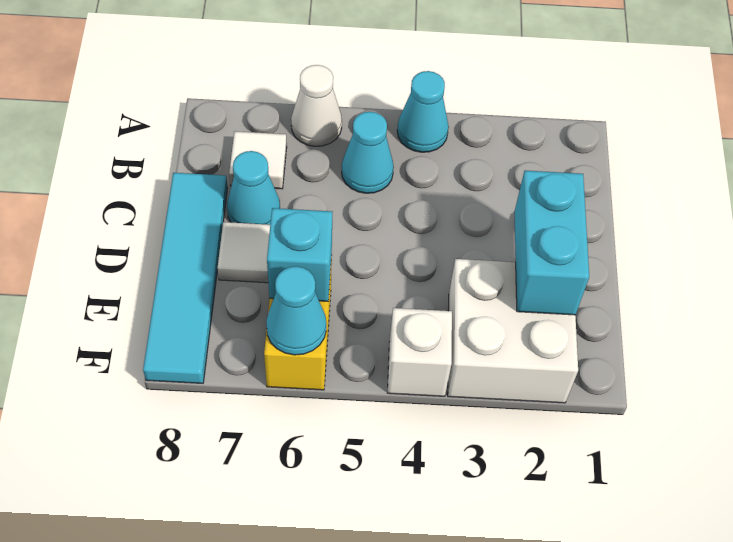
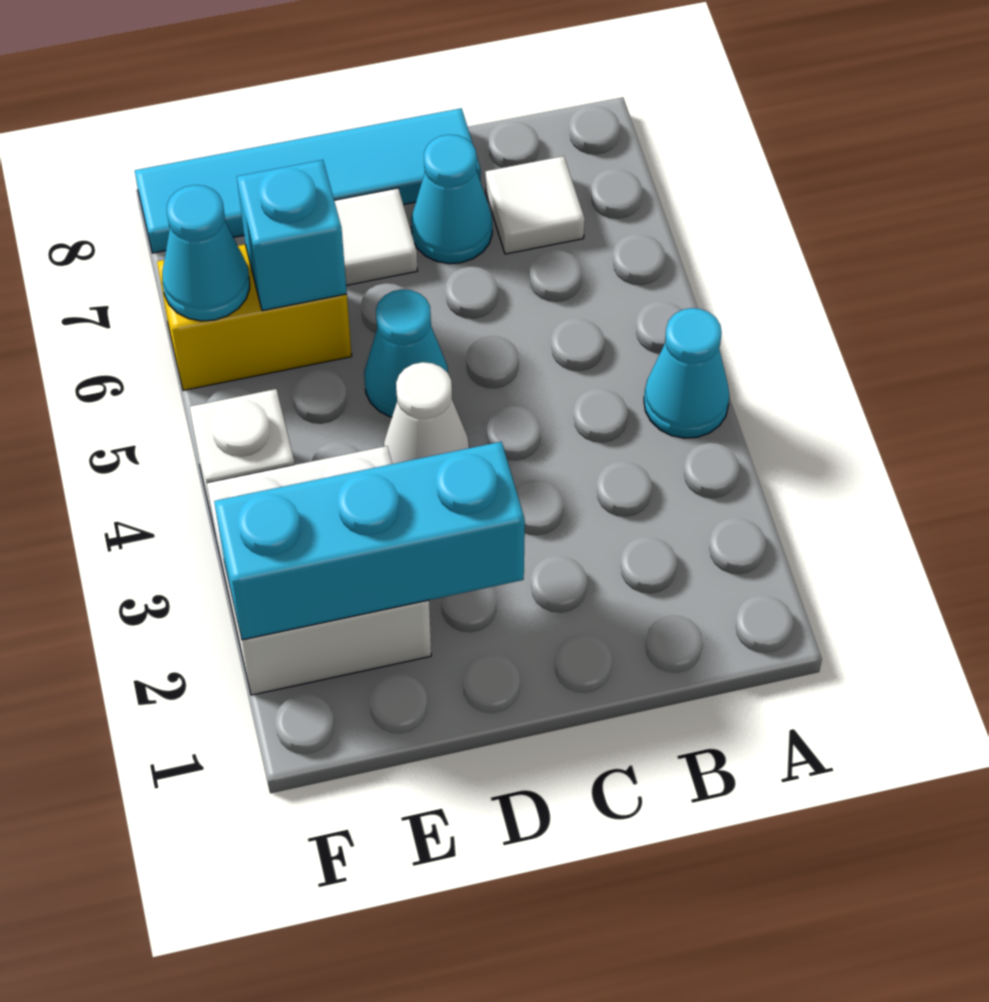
white cone A6 level 1 -> white cone D4 level 1
cyan cone B5 level 1 -> cyan cone D5 level 1
cyan brick D2:E2 level 2 -> cyan brick D2:F2 level 2

